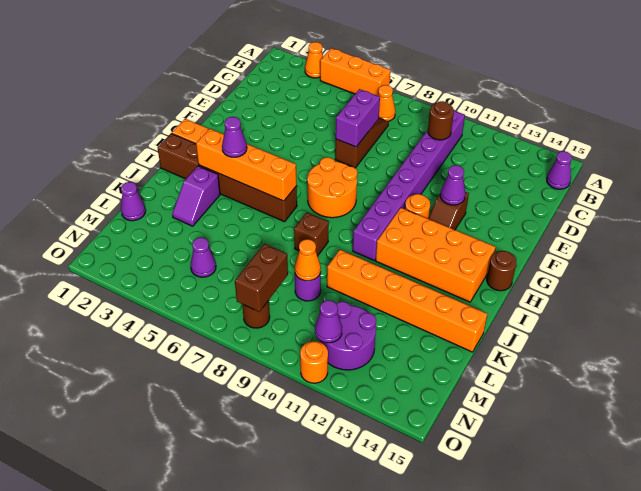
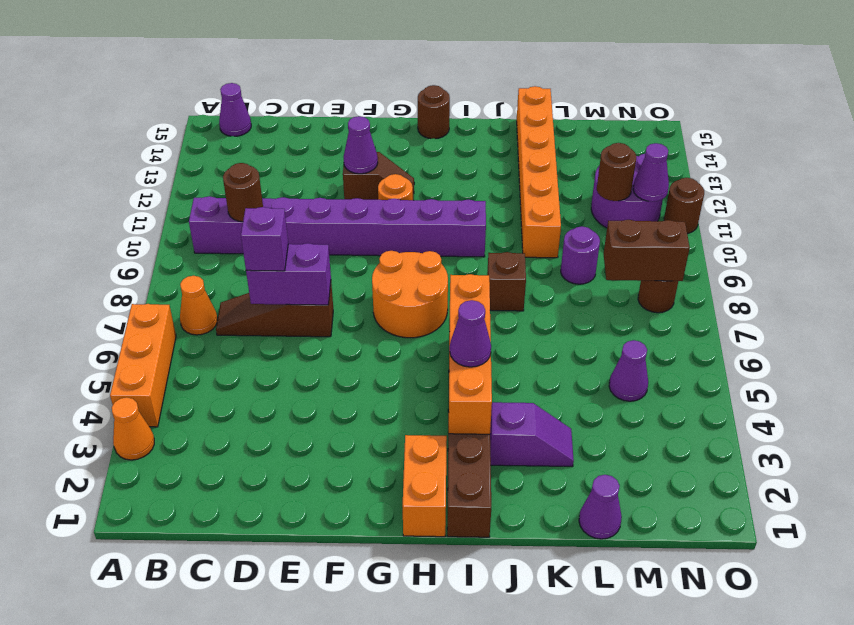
none -> purple brick D7 level 3
orange brick H11:I14 level 1 -> none
orange cone L9 level 2 -> none
none -> brown round brick M11 level 2
orange round brick O11 level 1 -> brown round brick O11 level 1

